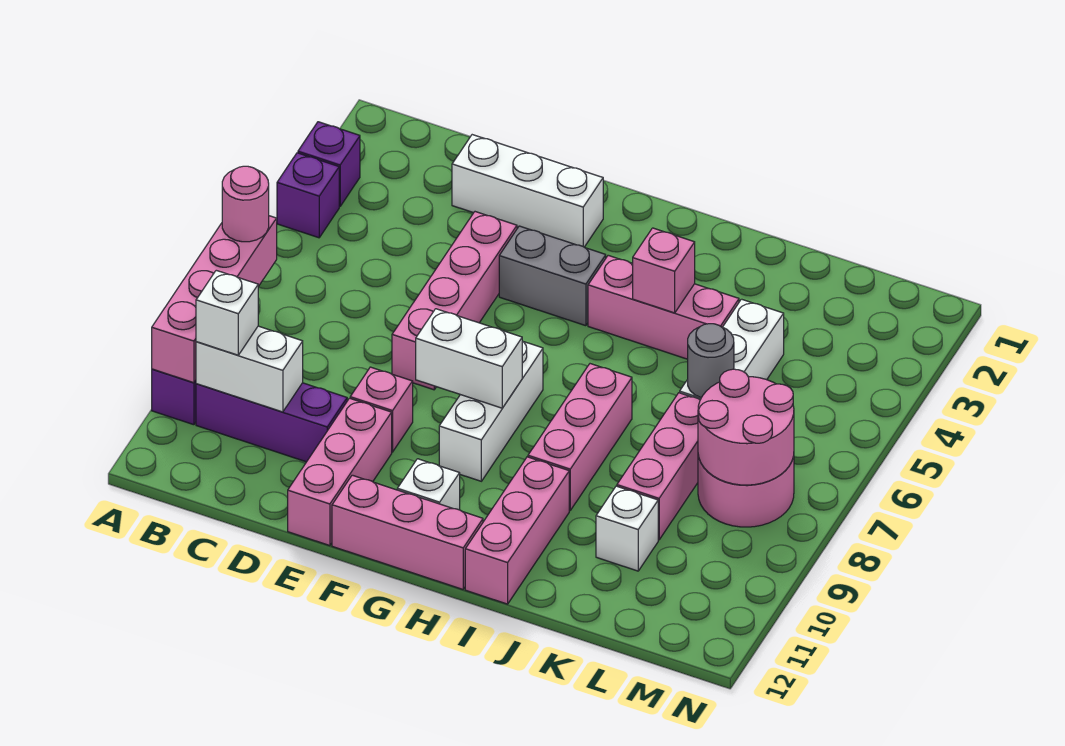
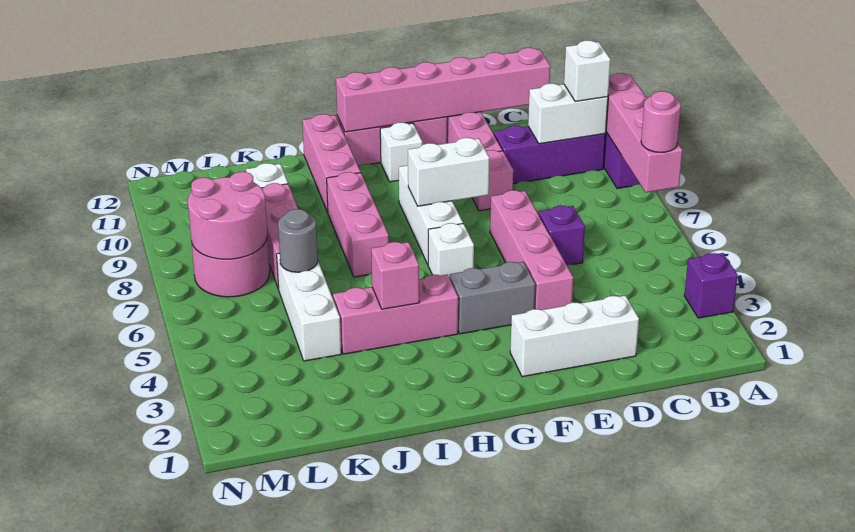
purple brick A4 level 1 -> purple brick D6 level 1
none -> pink brick C12:H12 level 2
none -> white brick G6 level 1

